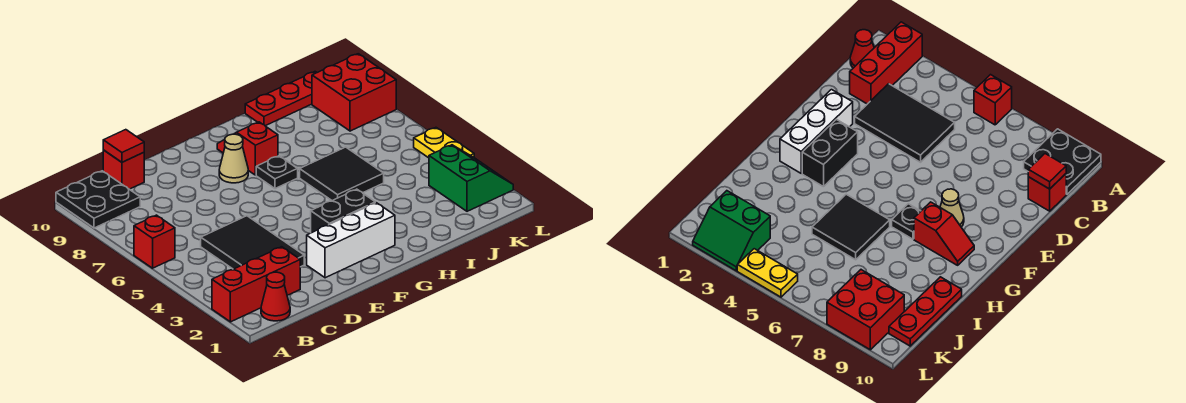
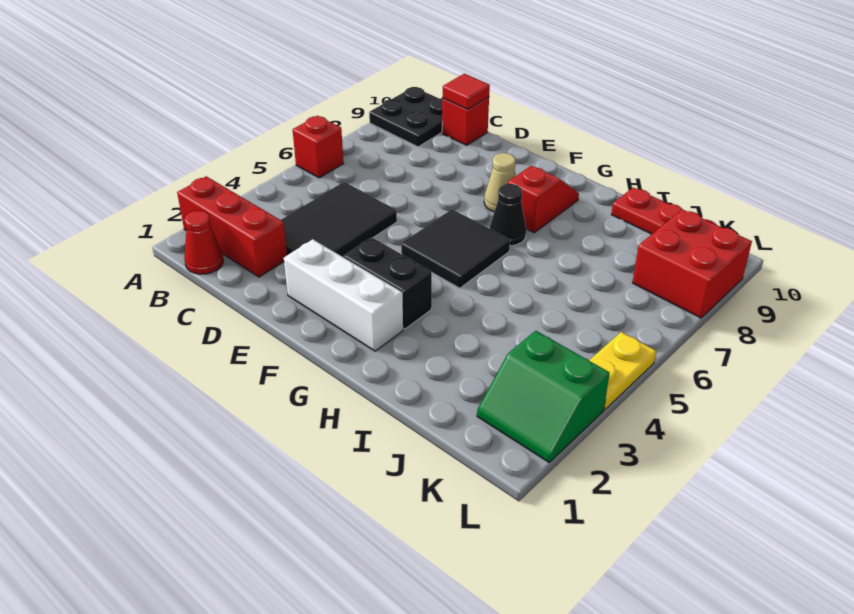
black plate G7 level 1 -> black cone G7 level 1
black tile H5:I6 level 1 -> black tile F5:G6 level 1
green slope K2:L3 level 1 top K -> green slope K2:L3 level 1 top 3

